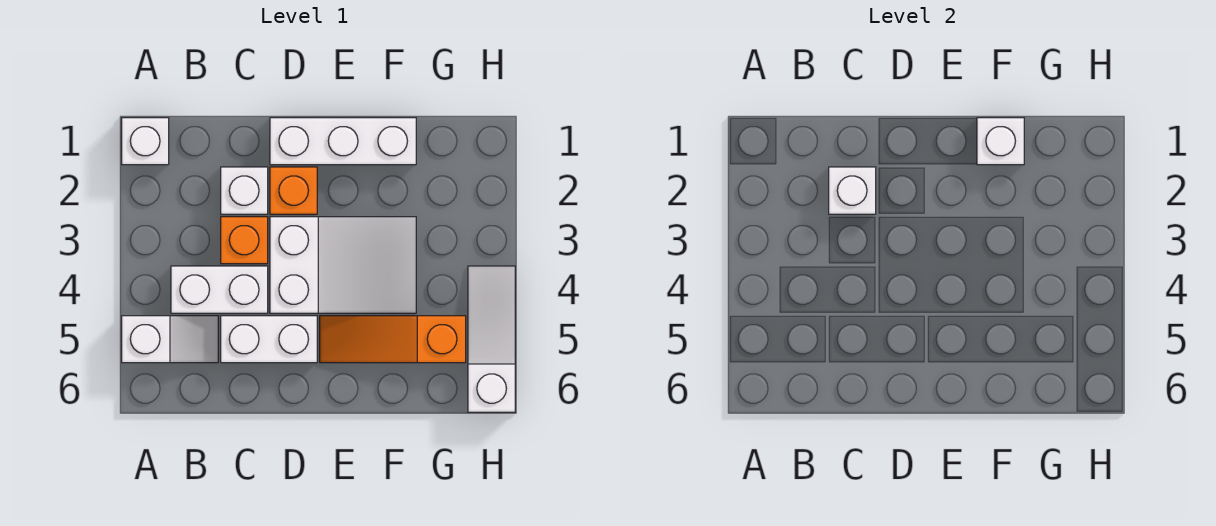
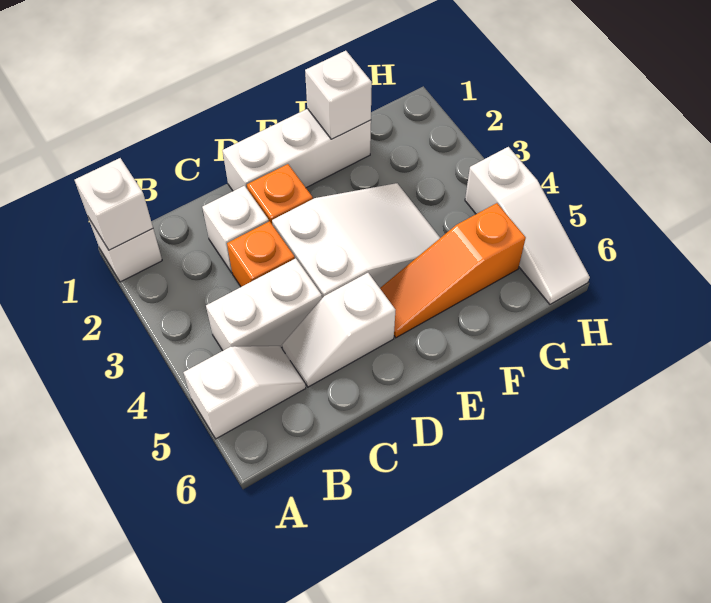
white brick C2 level 2 -> white brick A1 level 2
white brick C5:D5 level 1 -> white slope C5:D5 level 1 top D
white slope H4:H6 level 1 top 6 -> white slope H4:H6 level 1 top 4

